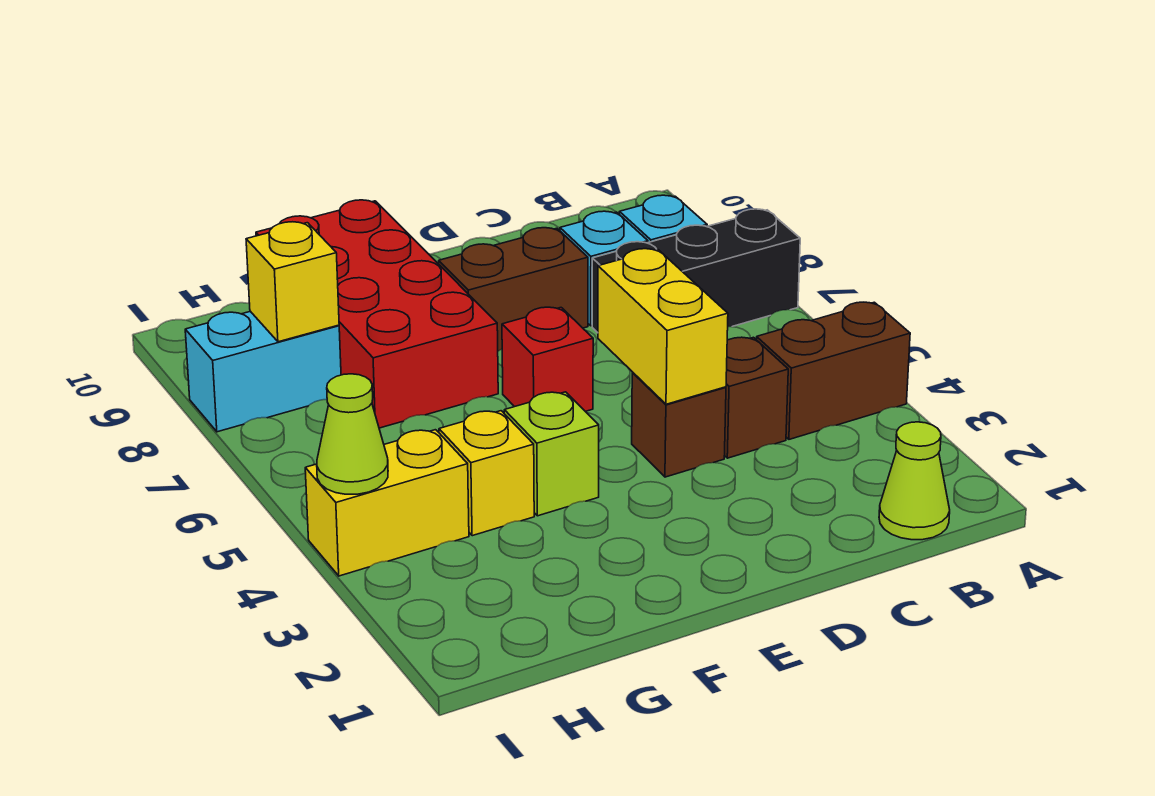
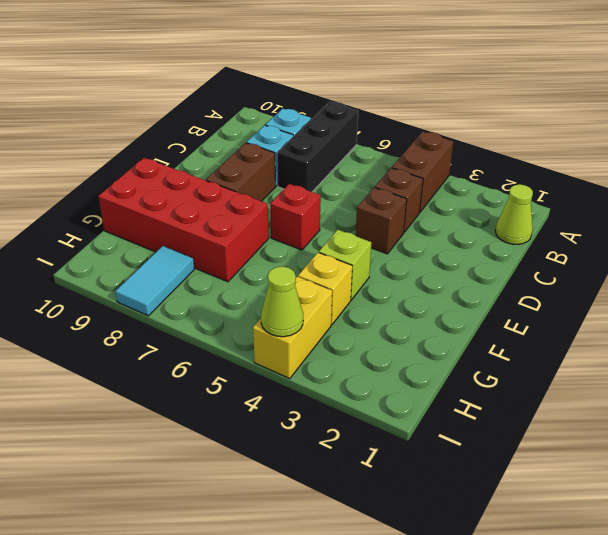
yellow brick D4:D5 level 2 -> none
cyan brick H8:I8 level 1 -> cyan tile H8:I8 level 1
yellow brick H8 level 2 -> none

